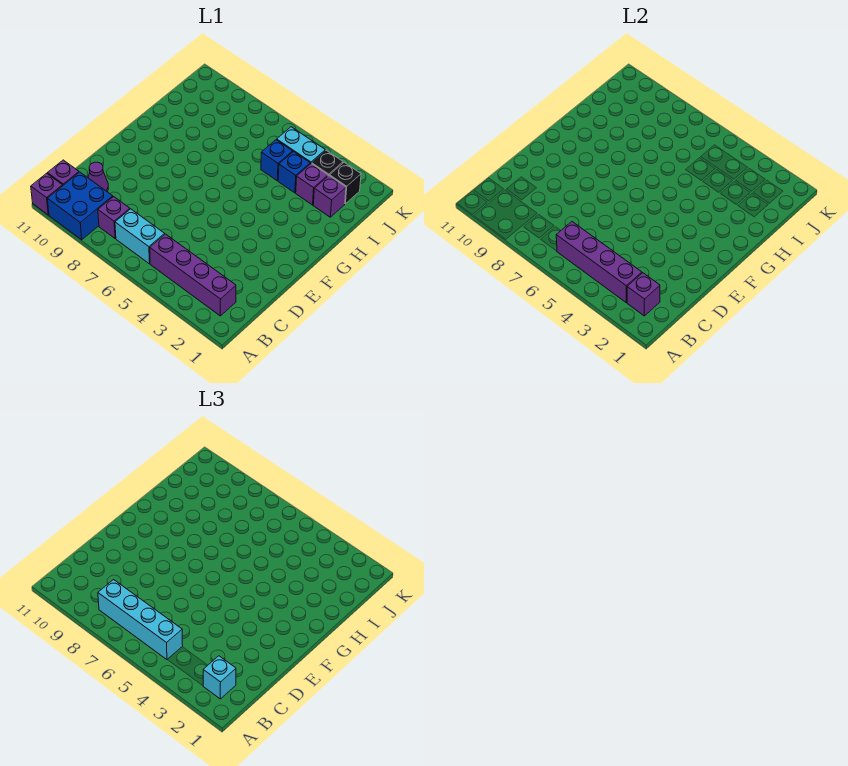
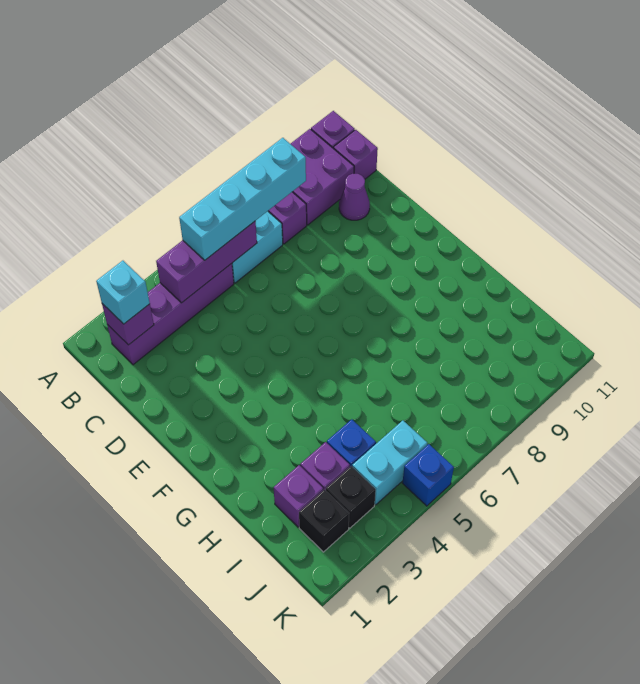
blue brick A9:B10 level 1 -> purple brick A9:B10 level 1
purple brick B3:B6 level 2 -> purple brick B4:B6 level 2
blue brick I5 level 1 -> blue brick K5 level 1

